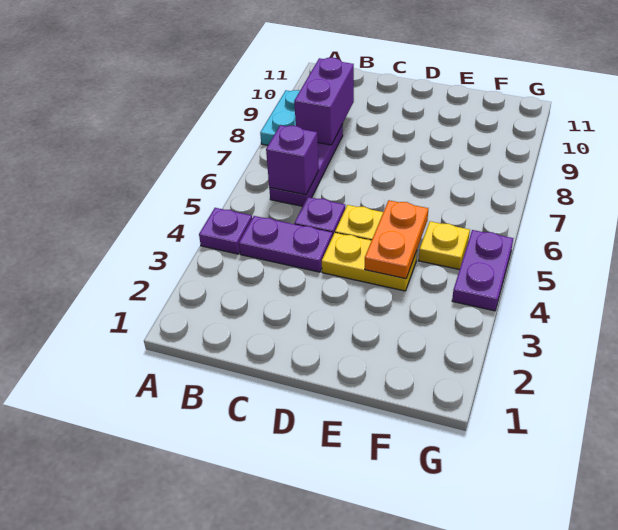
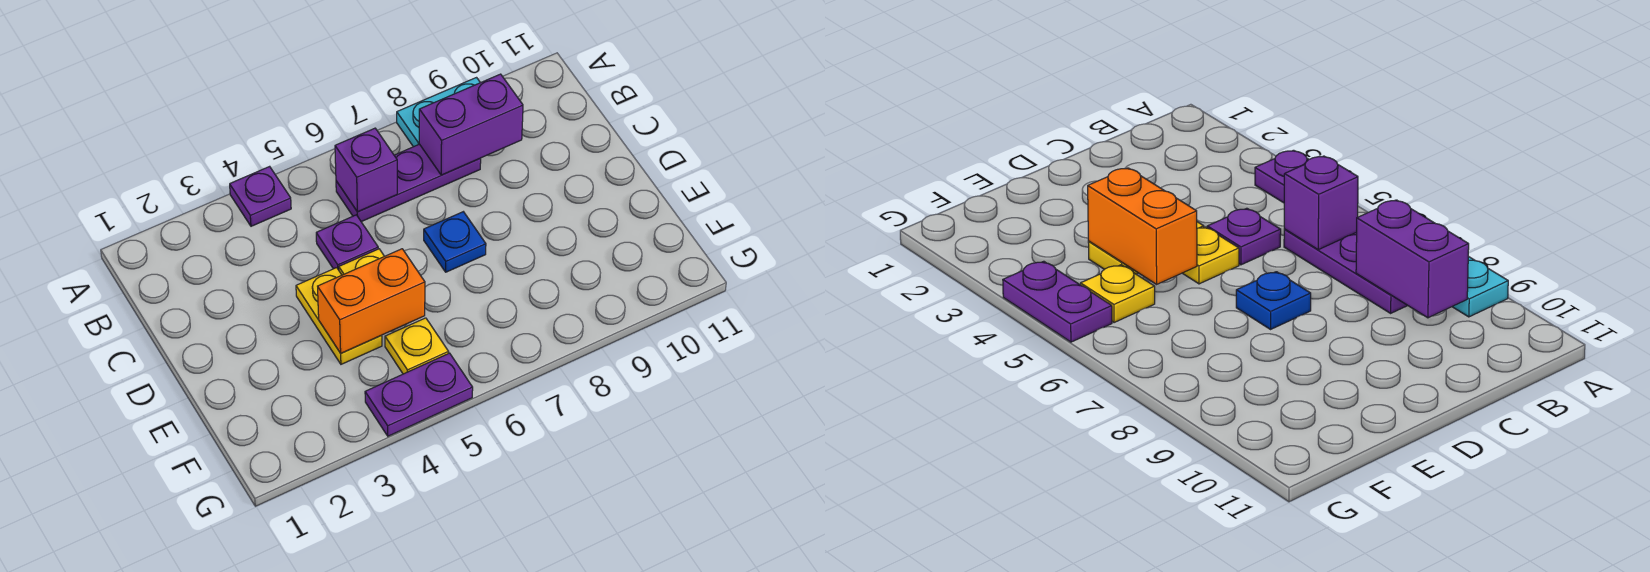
purple plate B4:C4 level 1 -> none
none -> blue plate D7 level 1
orange plate E4:E5 level 2 -> orange brick E4:E5 level 2

